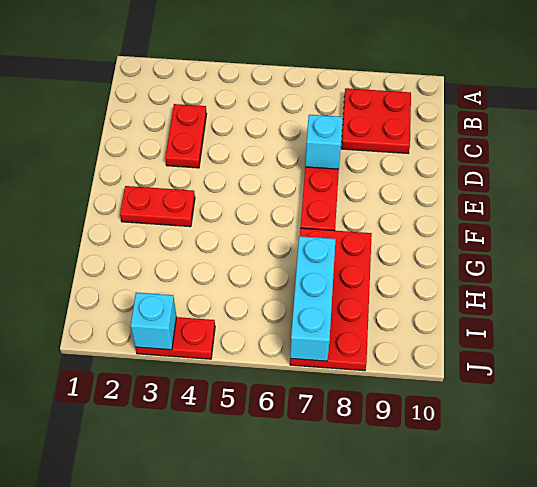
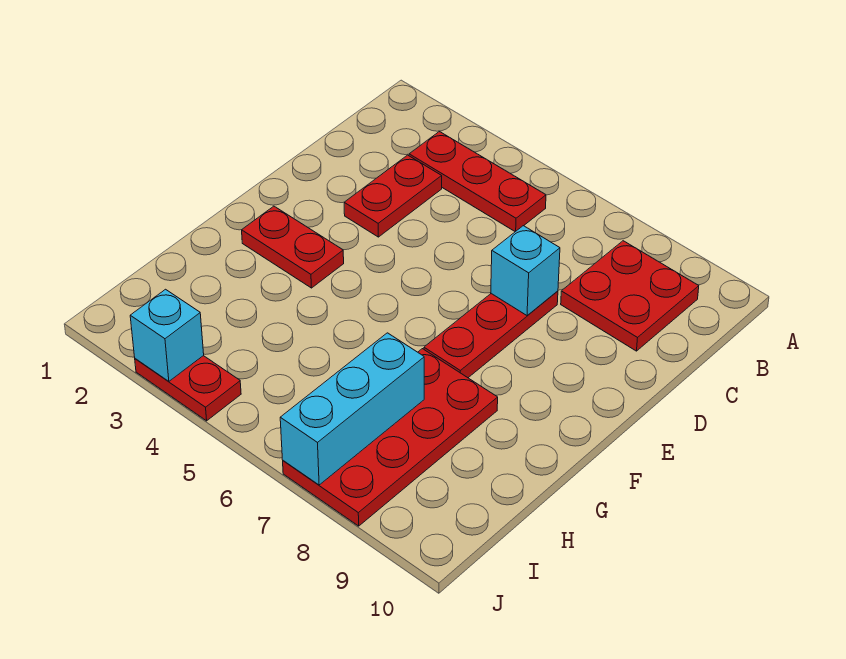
none -> red plate B3:B5 level 1

